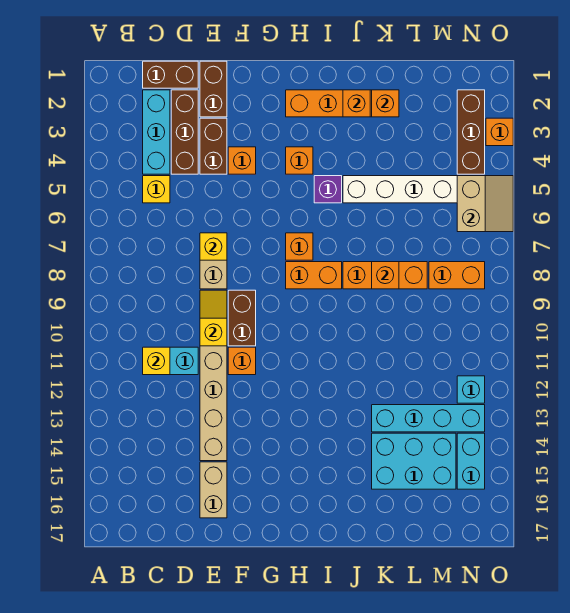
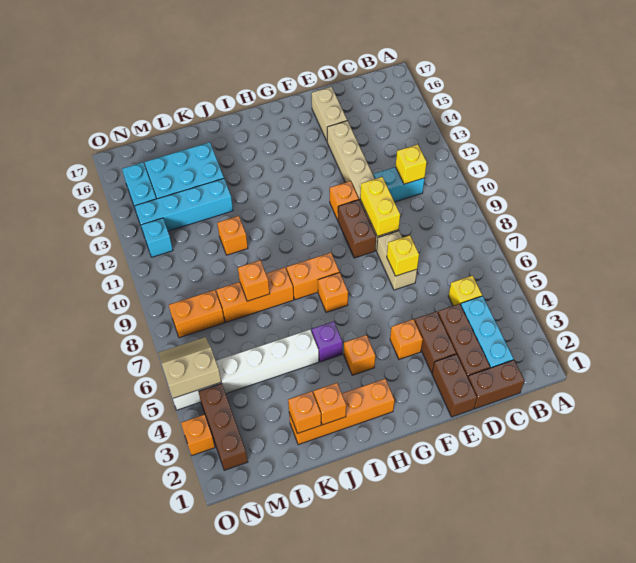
yellow slope E9:E10 level 2 top 10 -> yellow brick E9:E10 level 2
none -> orange brick K11 level 1
tan slope N5:O6 level 2 top N -> tan slope N5:O6 level 2 top 5

